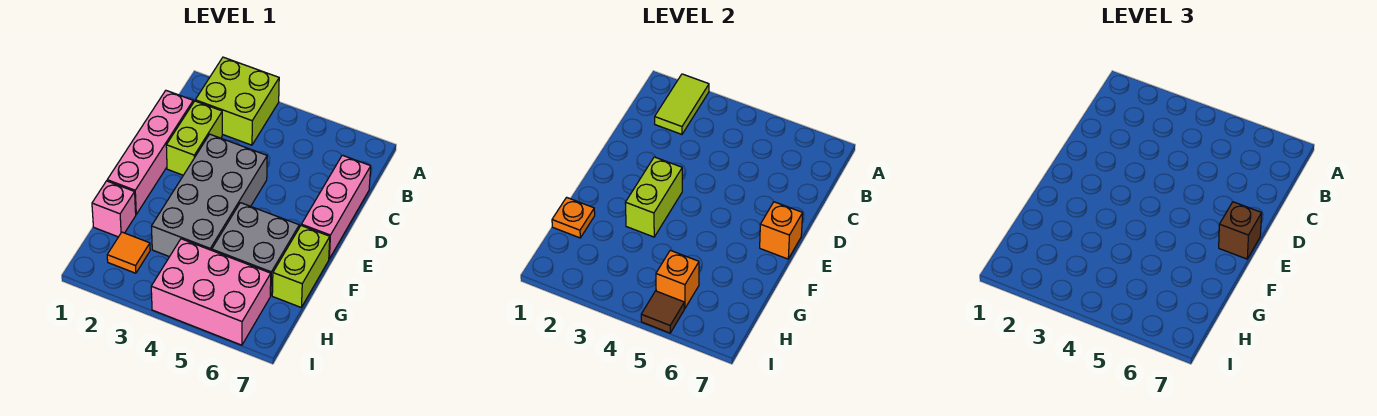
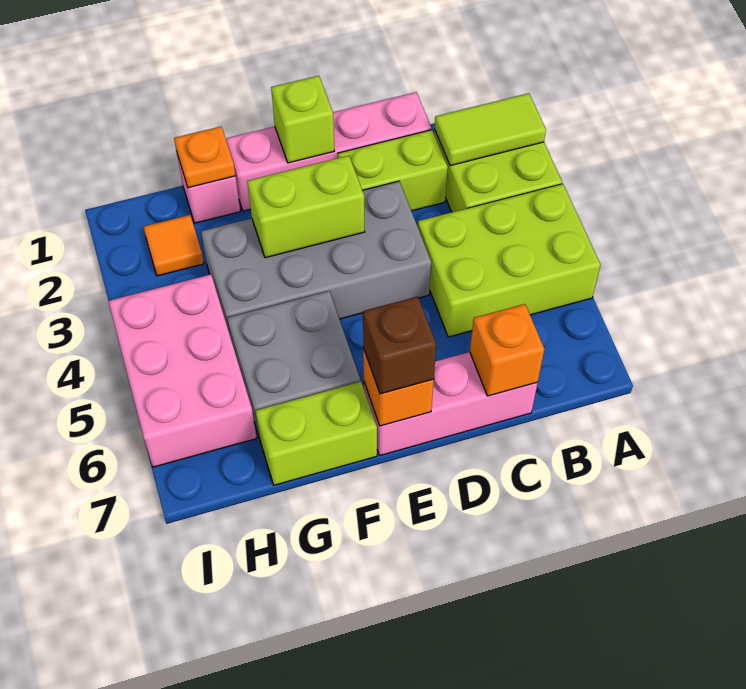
none -> lime brick A4:C5 level 1
none -> lime brick E1 level 2
orange brick H5 level 2 -> orange brick C7 level 2
brown tile I5 level 2 -> none

